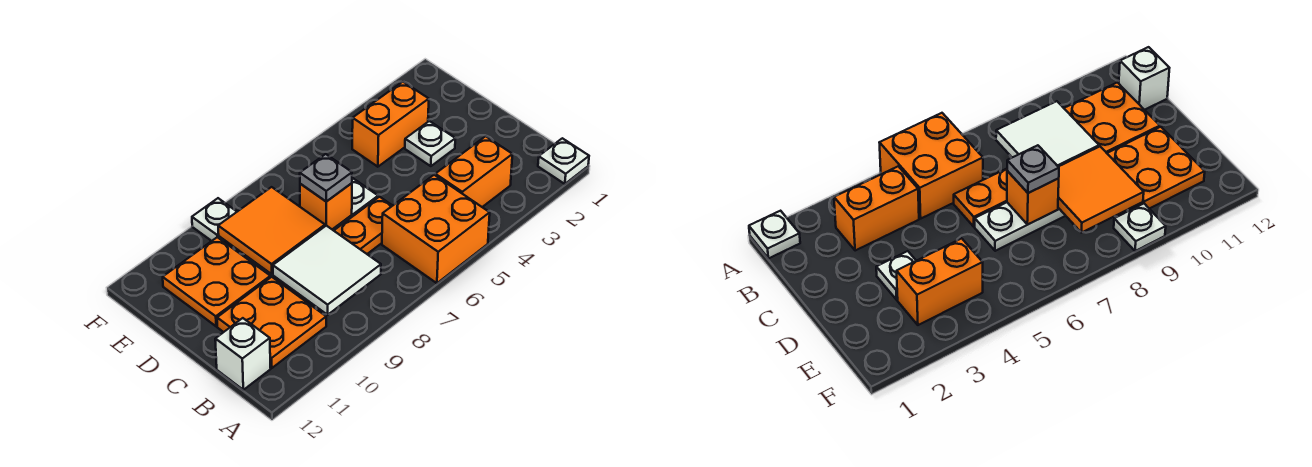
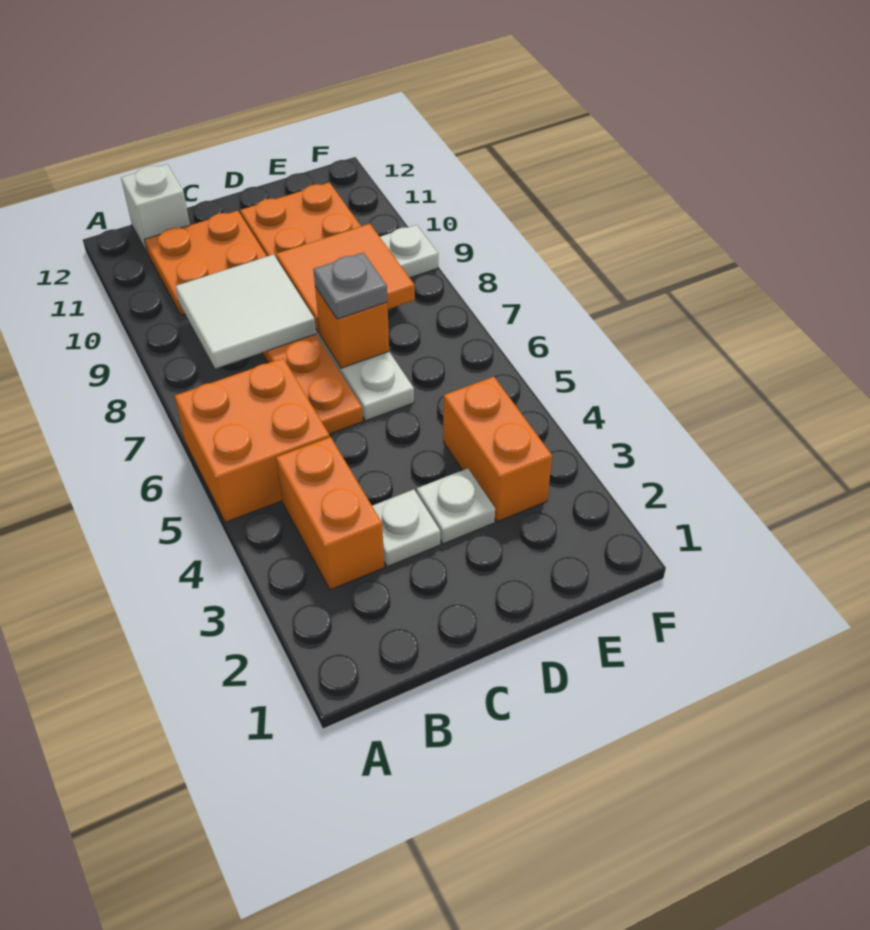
white plate A1 level 1 -> white plate C3 level 1

